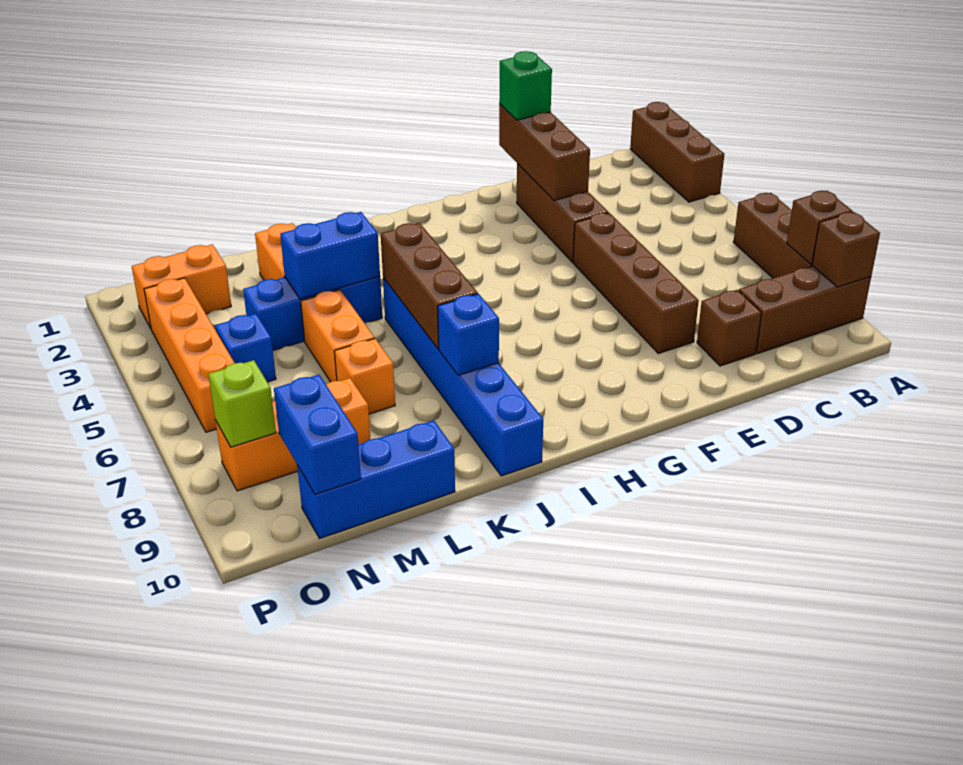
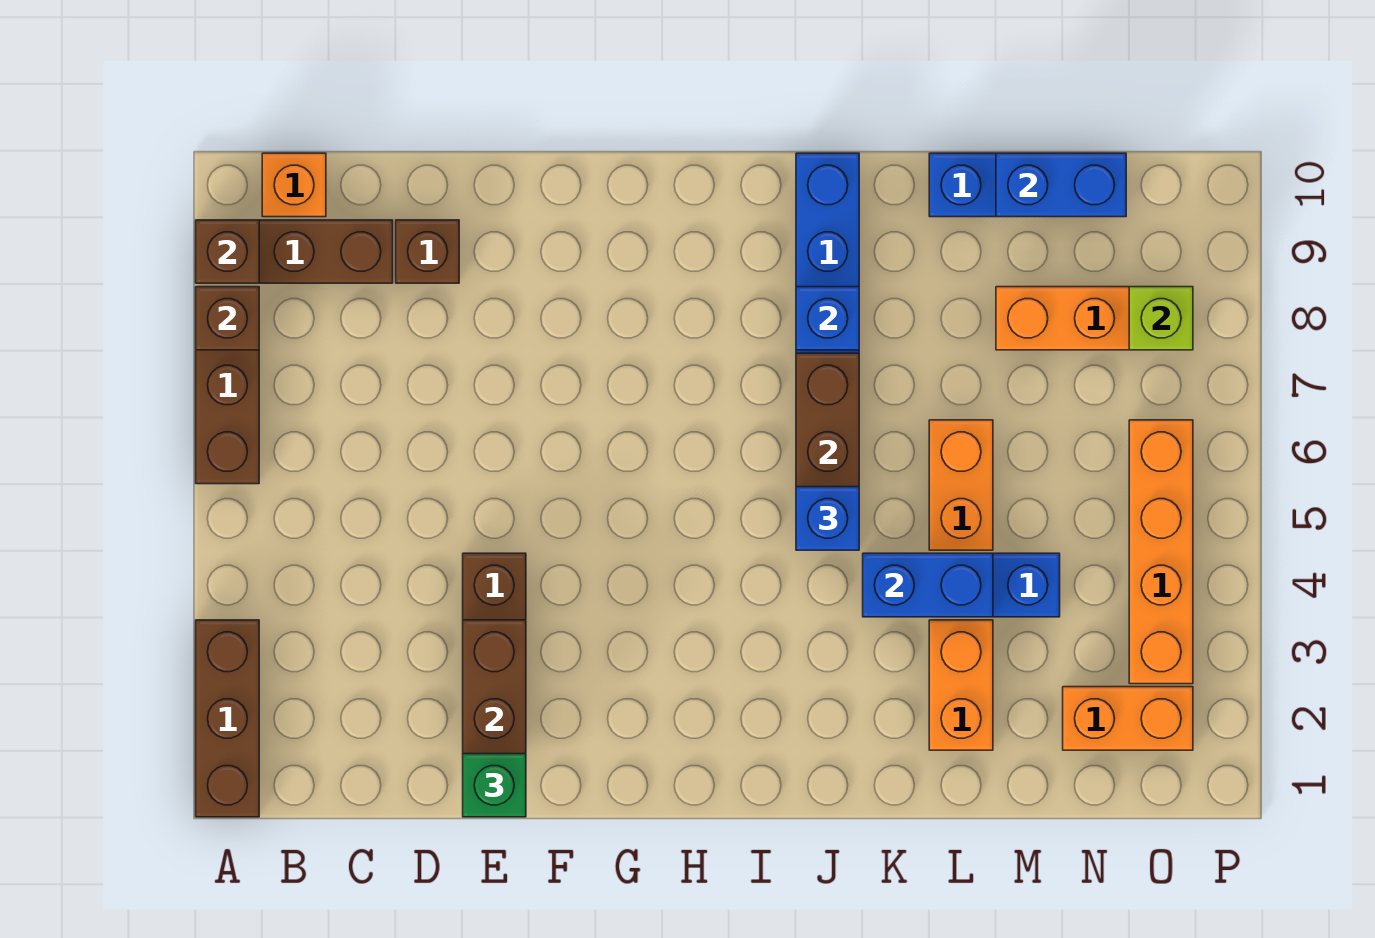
brown brick E5:E8 level 1 -> none
orange brick L7 level 1 -> orange brick B10 level 1
blue brick N5 level 1 -> blue brick J5 level 3
blue brick N9:N10 level 2 -> blue brick M10:N10 level 2

